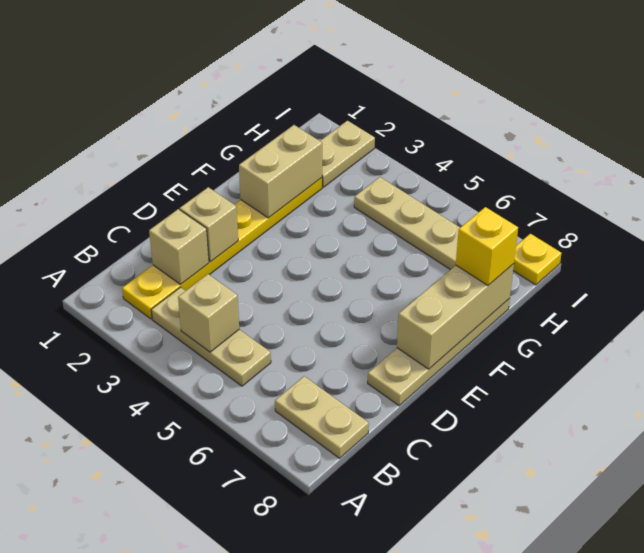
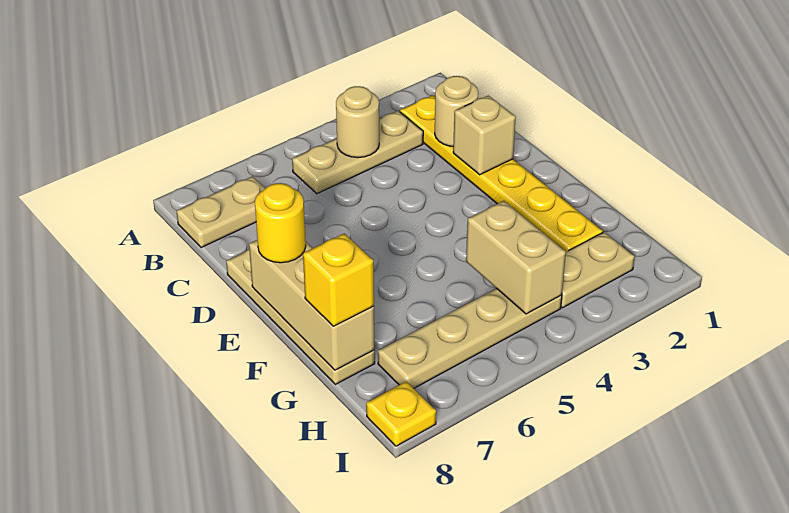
tan brick B4 level 2 -> tan round brick B4 level 2
tan brick C2 level 2 -> tan round brick C2 level 2
none -> yellow round brick E8 level 3
tan brick F2:G2 level 2 -> tan brick G4:H4 level 2
tan plate H2:I2 level 1 -> tan plate H2:H3 level 1

